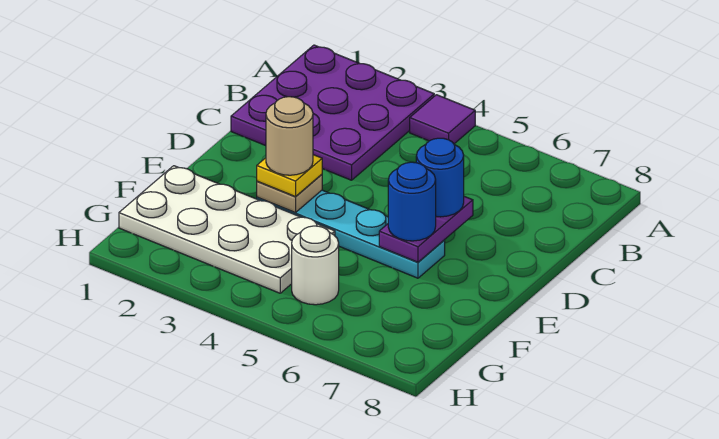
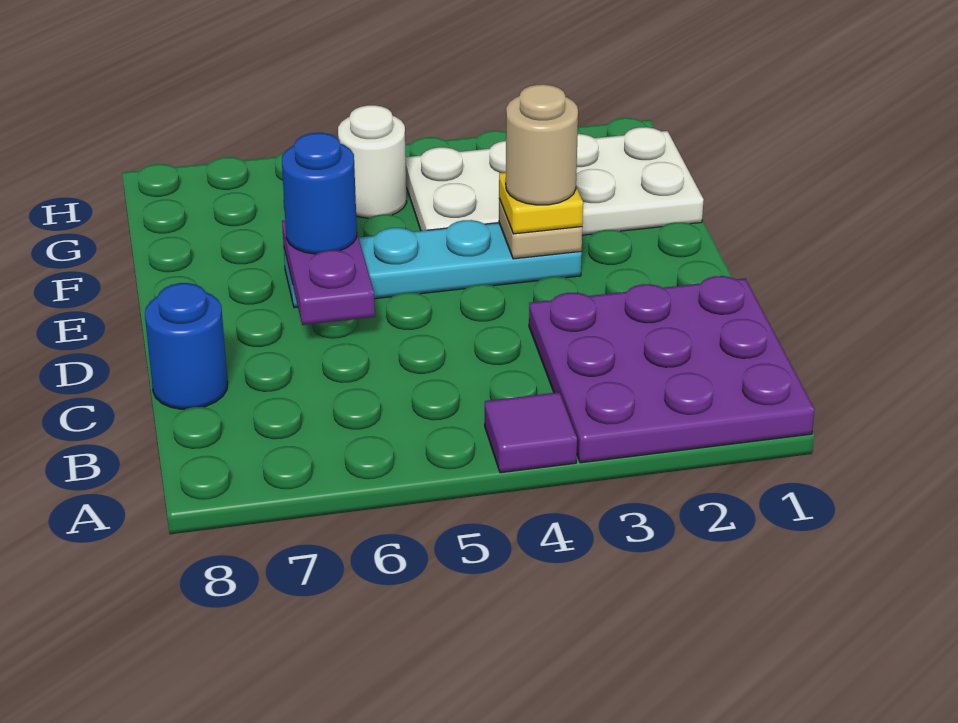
blue round brick D6 level 3 -> blue round brick C8 level 1

